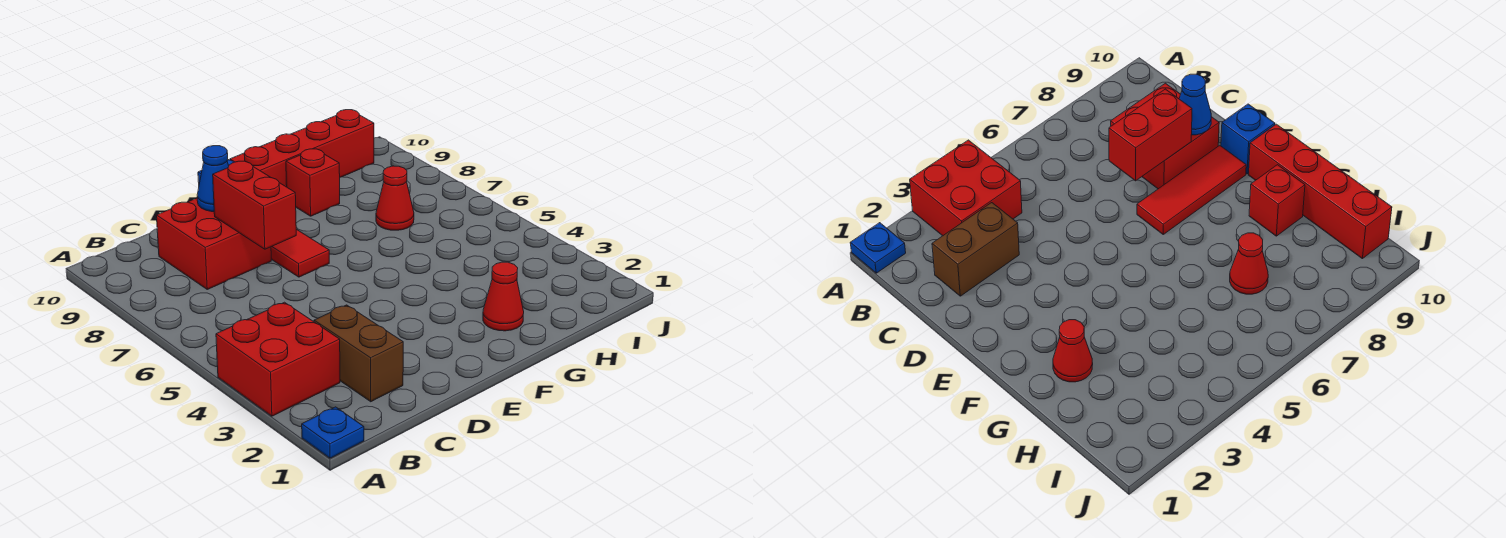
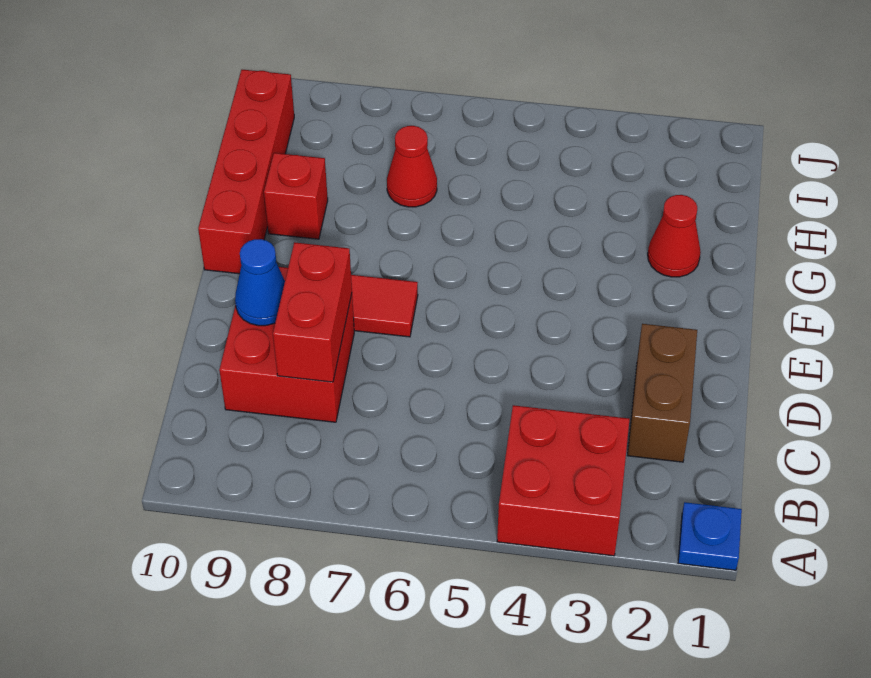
brown brick C2:C3 level 1 -> brown brick C2:D2 level 1
red brick D7:D8 level 2 -> red brick C8:D8 level 2
blue brick E10 level 1 -> none

